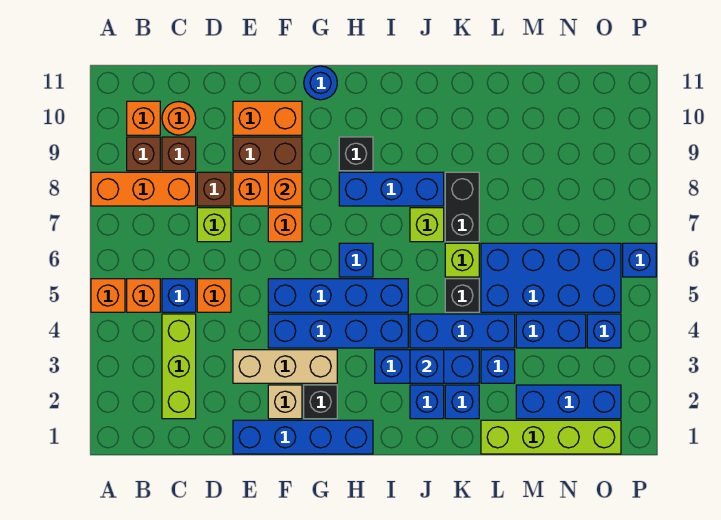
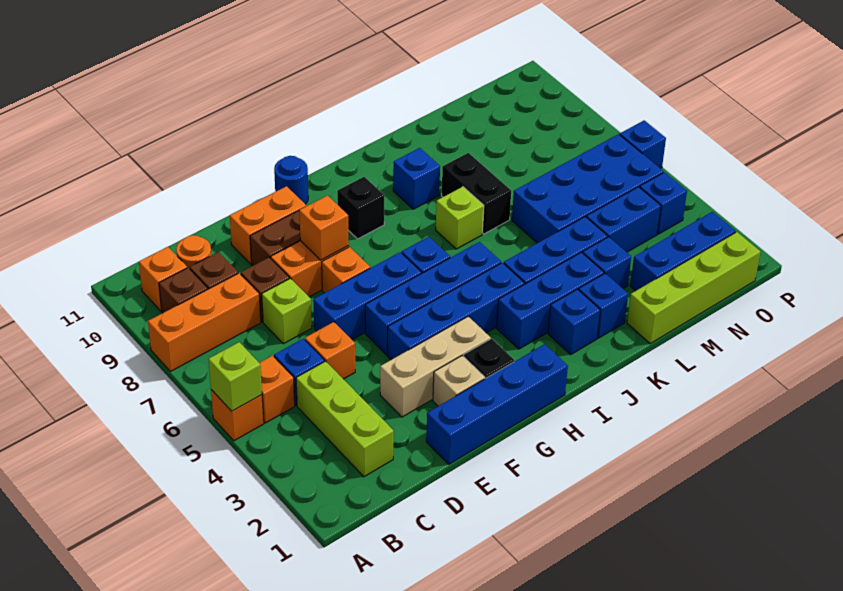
blue brick H8:J8 level 1 -> blue brick E6:G6 level 1
blue brick J3 level 2 -> blue brick J9 level 1
black brick K5 level 1 -> none
lime brick K6 level 1 -> lime brick A5 level 2

